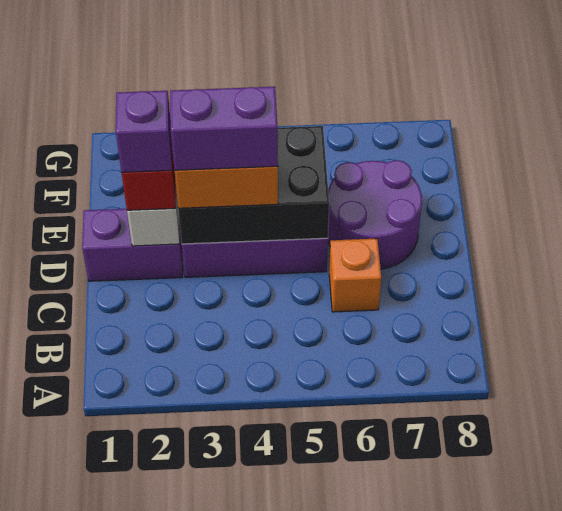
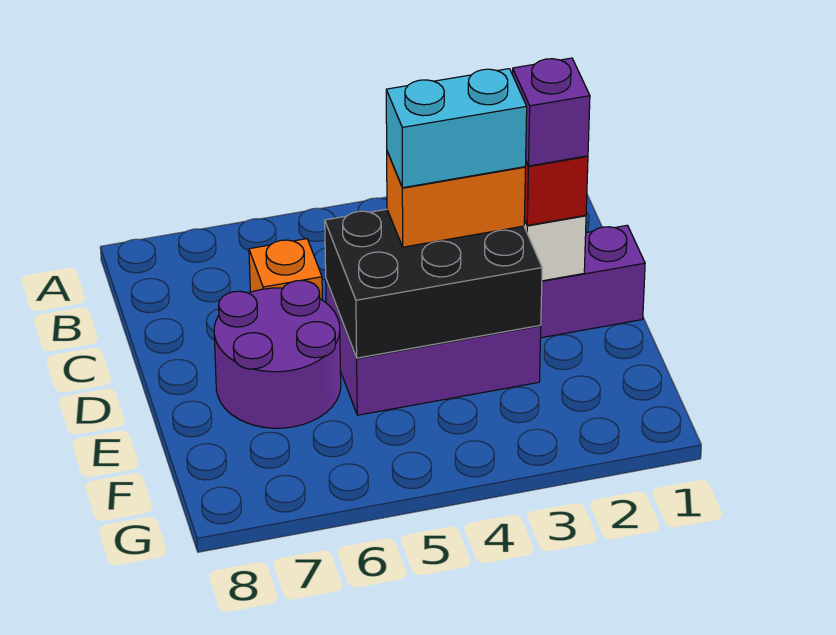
purple brick D3:D4 level 4 -> cyan brick D3:D4 level 4

